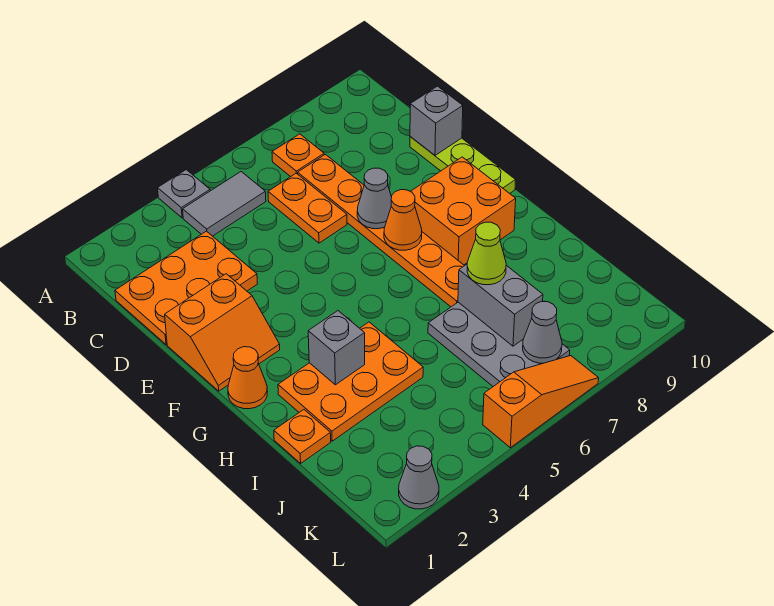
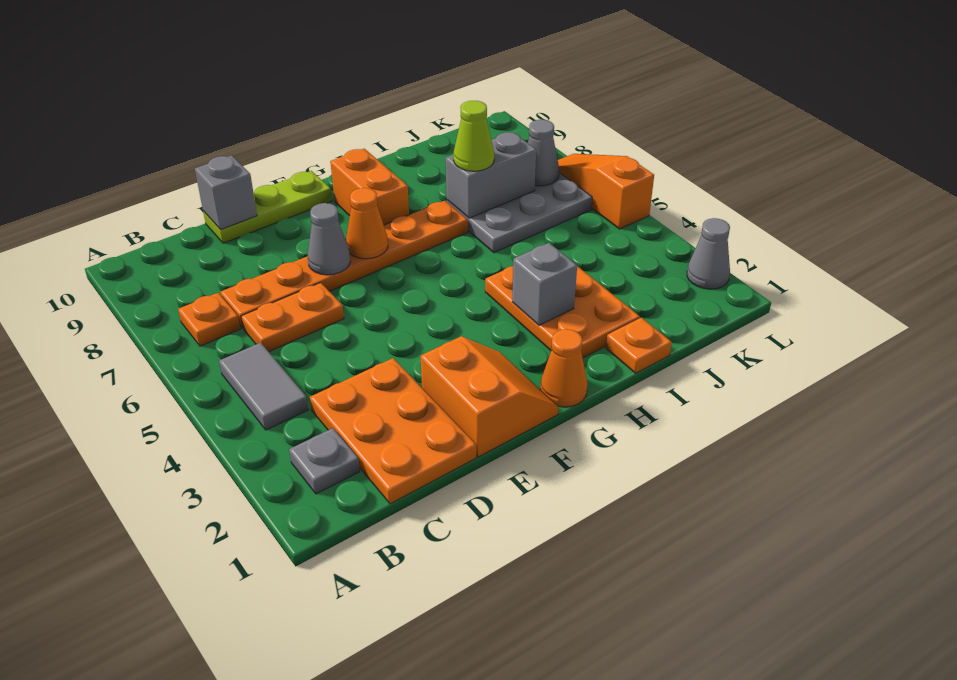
grey plate A4 level 1 -> grey plate B2 level 1
orange brick F8:G9 level 1 -> orange brick G8:G9 level 1

